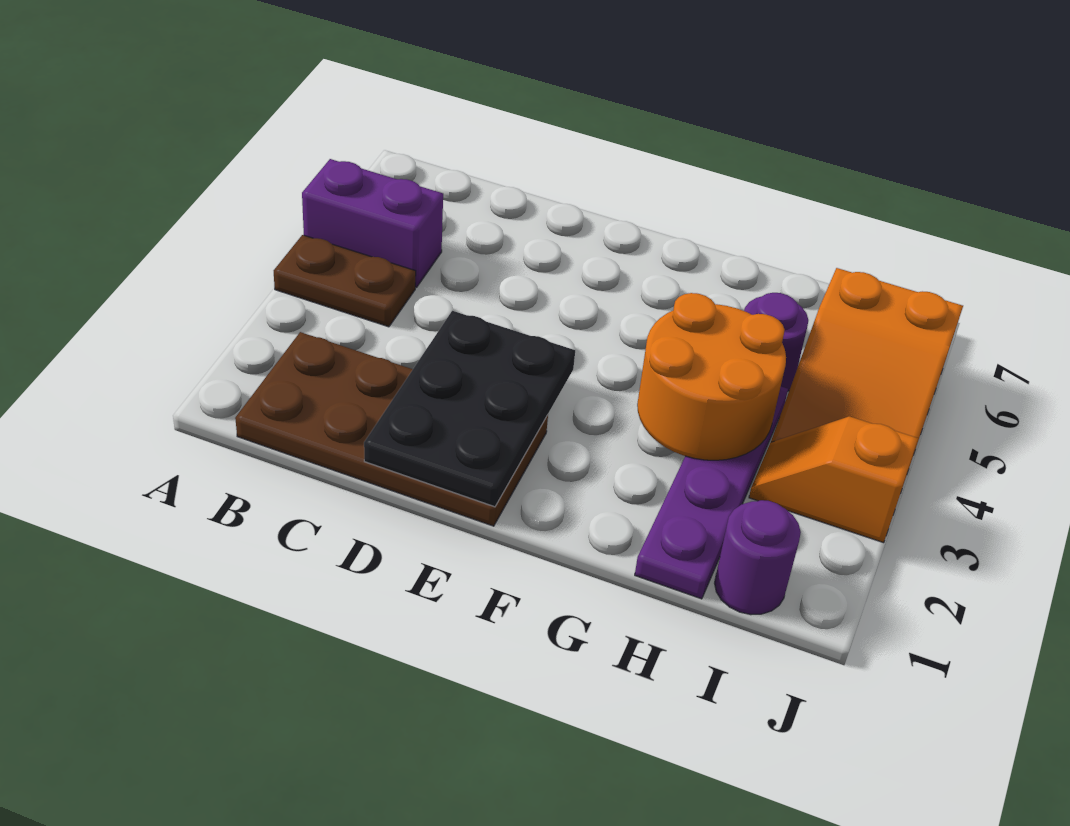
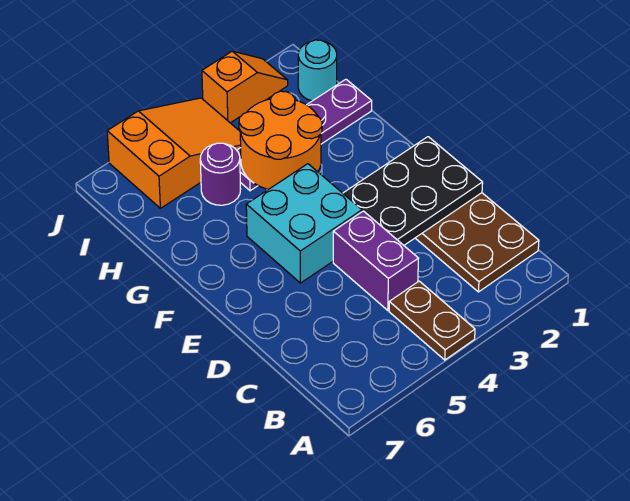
purple brick A5:B5 level 1 -> purple brick C4:D4 level 1
none -> cyan brick E4:F5 level 1
purple round brick I1 level 1 -> cyan round brick I1 level 1
orange slope I3:J3 level 1 top J -> orange slope J2:J3 level 1 top 3

